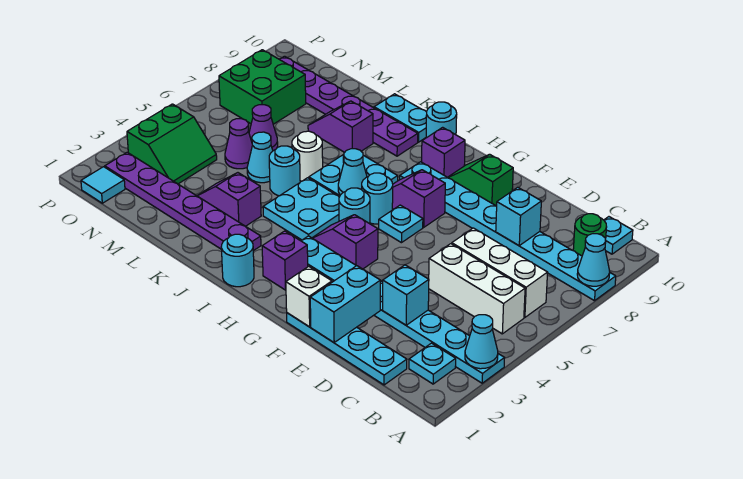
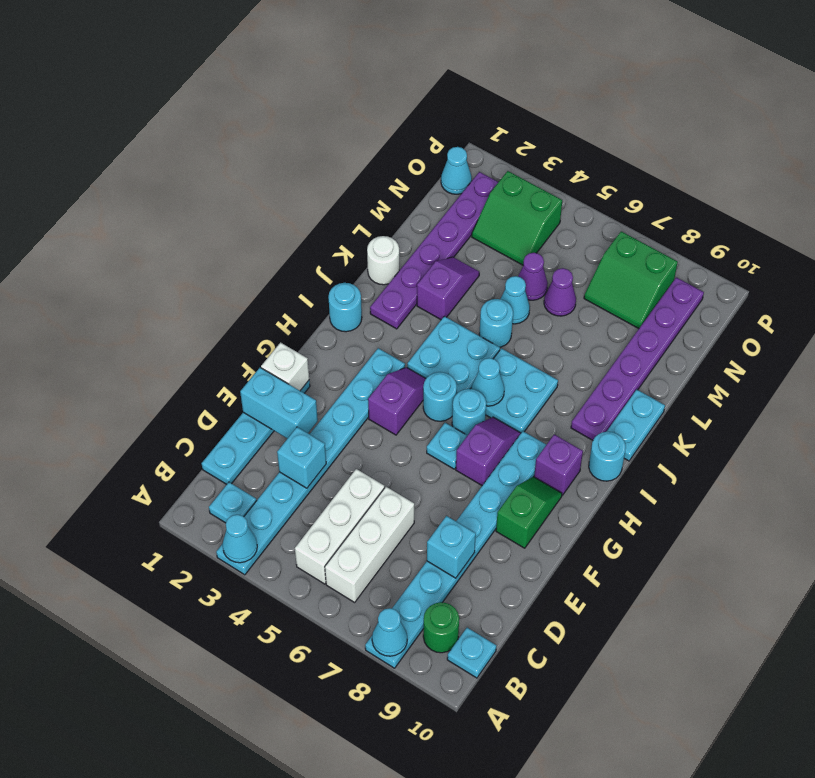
purple brick H2 level 1 -> none
white round brick K6 level 1 -> white round brick K1 level 1
purple slope K8:L8 level 1 top K -> none
green brick N7:O8 level 1 -> green slope N7:O8 level 1 top O
cyan tile O1 level 1 -> cyan cone O1 level 1

